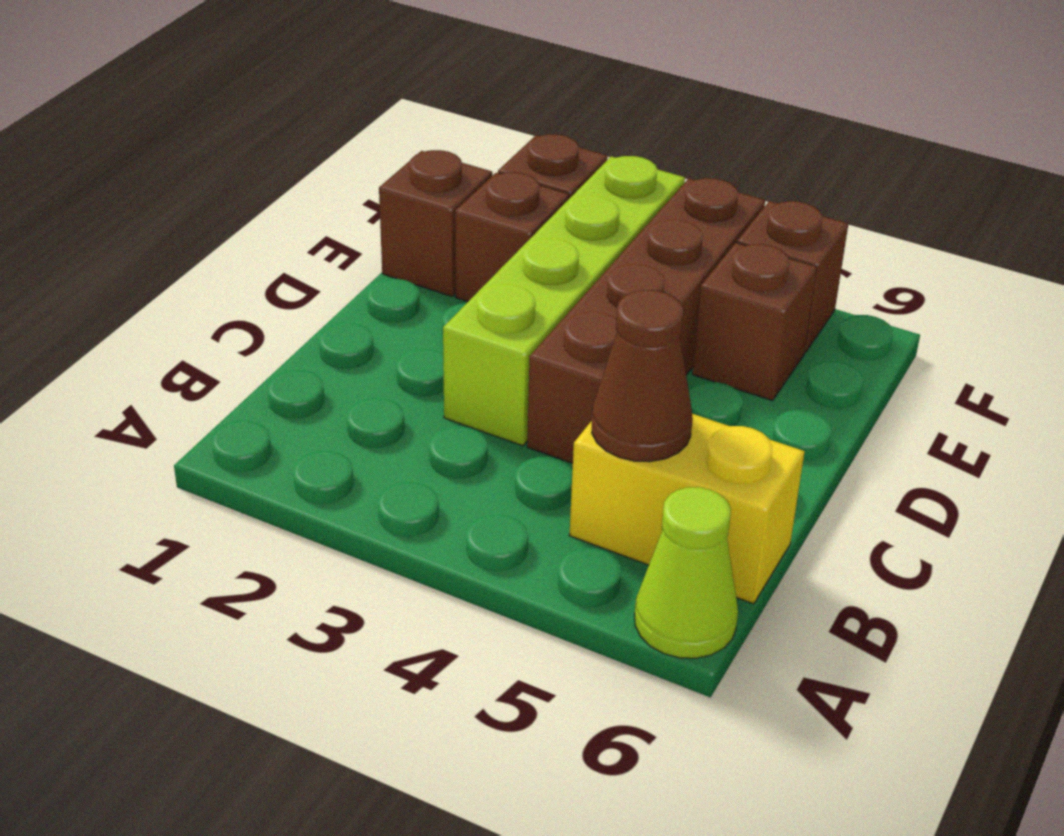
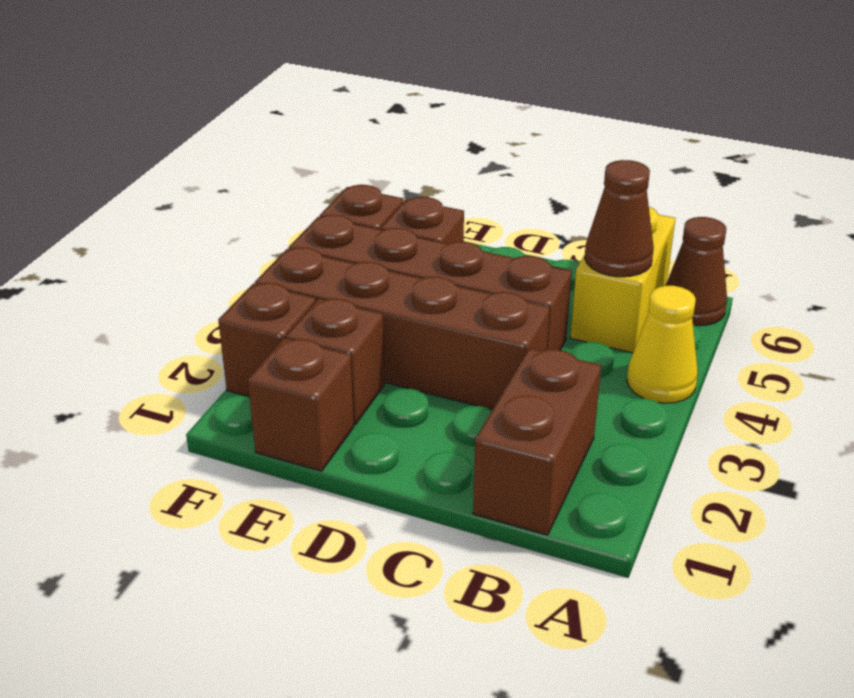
none -> yellow cone A4 level 1
lime cone A6 level 1 -> brown cone A6 level 1
none -> brown brick B1:B2 level 1
lime brick C3:F3 level 1 -> brown brick C3:F3 level 1

